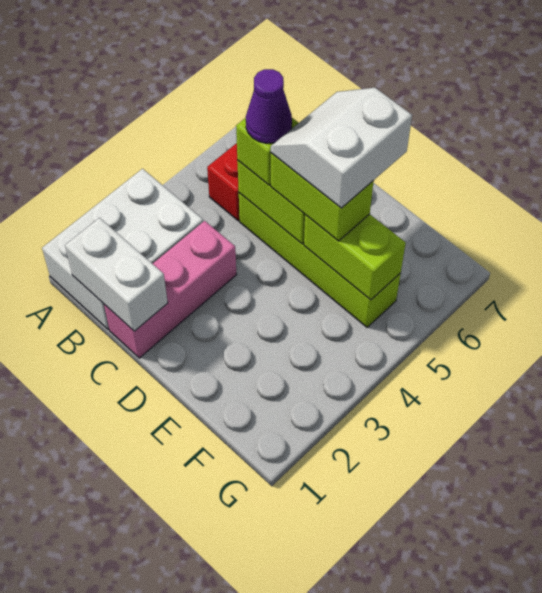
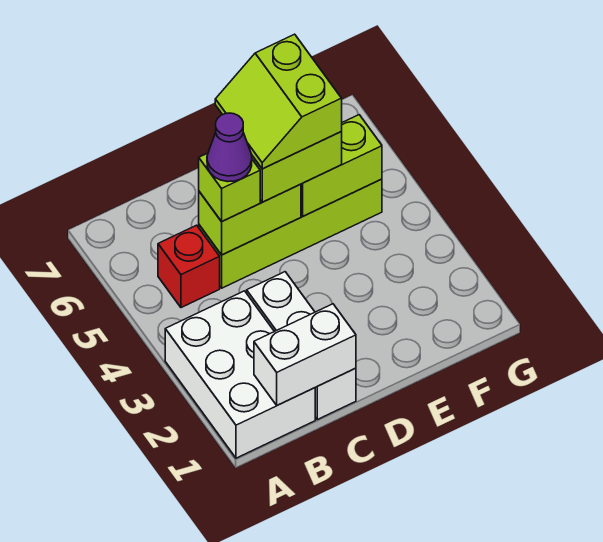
pink brick C1:C3 level 1 -> white brick C1:C3 level 1
white slope D5:E6 level 4 top E -> lime slope D5:E6 level 4 top E

